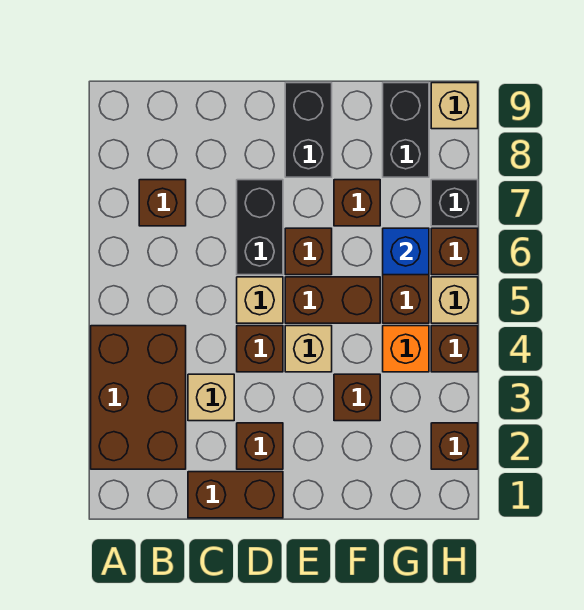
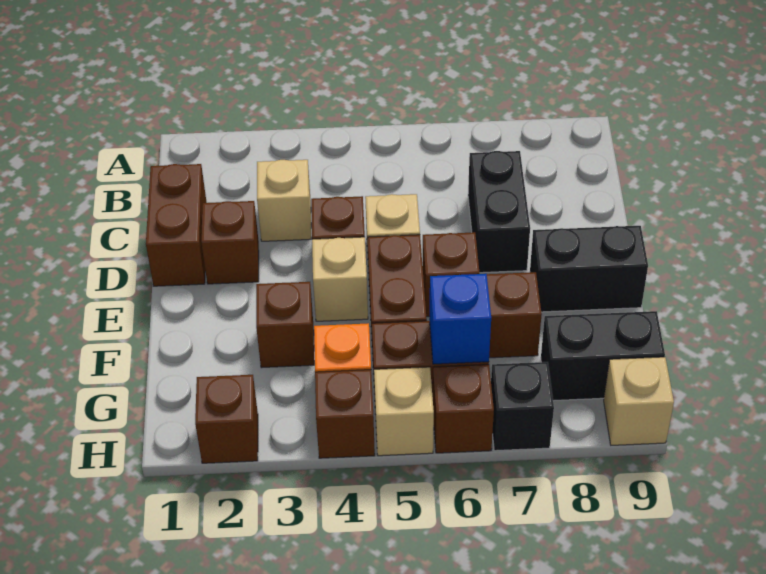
brown brick A2:B4 level 1 -> none
brown brick B7 level 1 -> none
black brick D6:D7 level 1 -> black brick C7:D7 level 1

